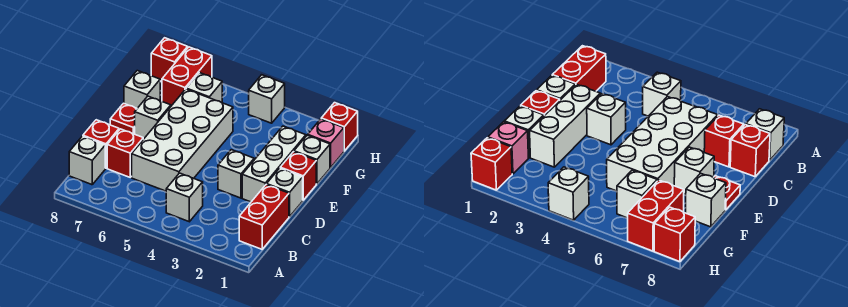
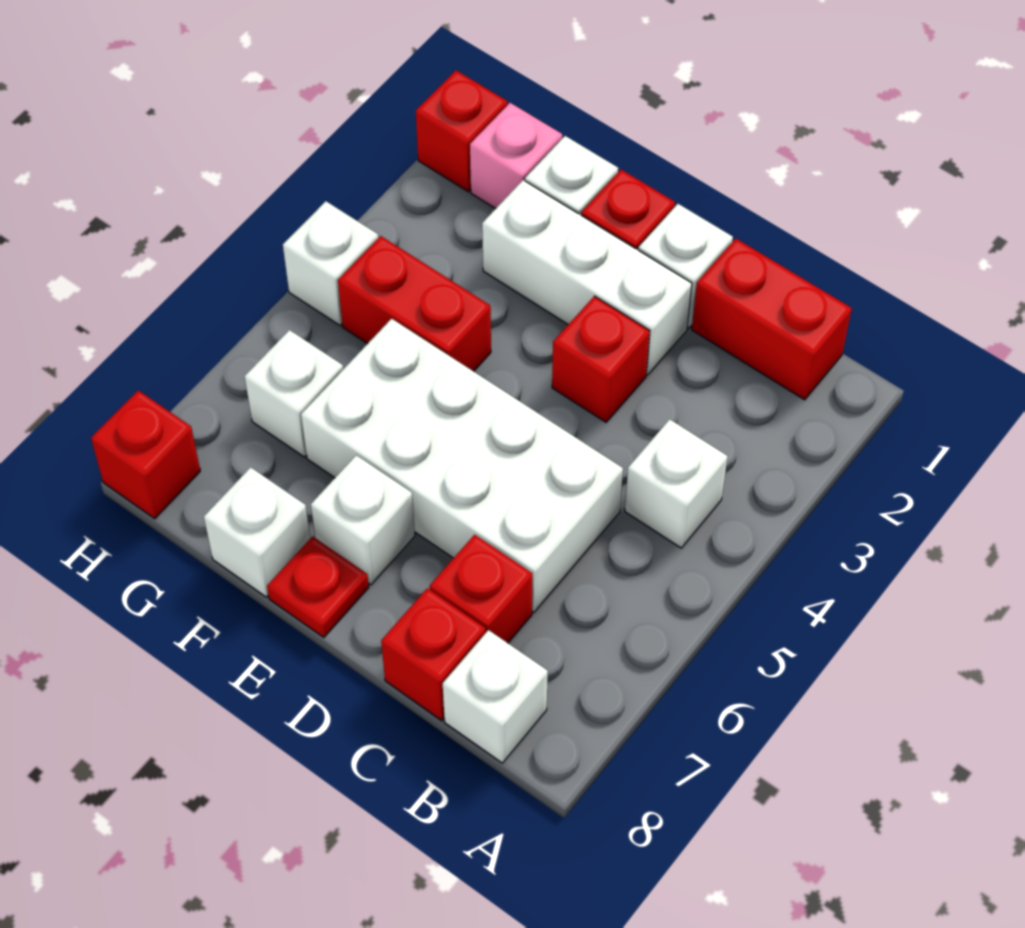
white brick D3 level 1 -> red brick D3 level 1
red brick G7:H7 level 1 -> red brick F4:G4 level 1

